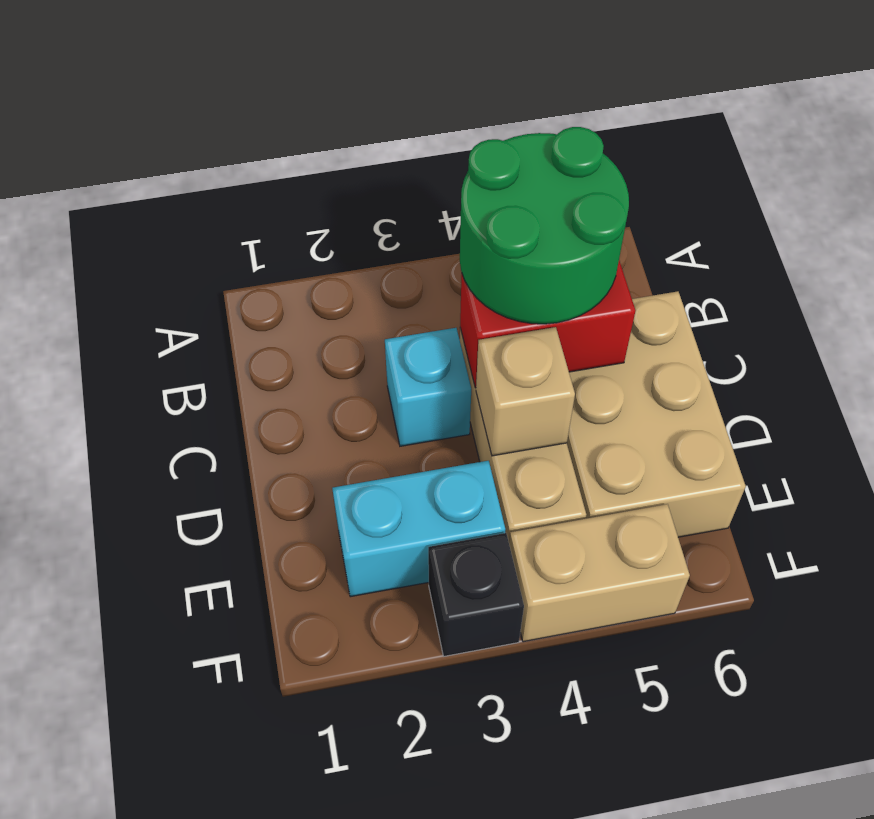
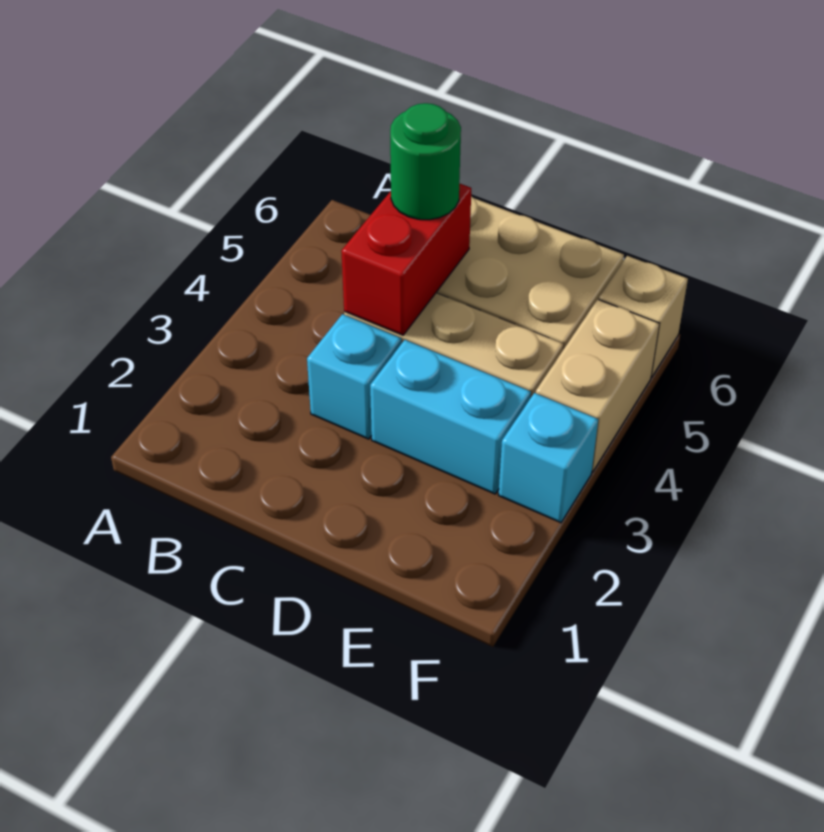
green round brick B4:C5 level 3 -> green round brick C5 level 3
tan brick D4 level 2 -> tan brick F6 level 1
cyan brick E2:E3 level 1 -> cyan brick D3:E3 level 1
black brick F3 level 1 -> cyan brick F3 level 1

